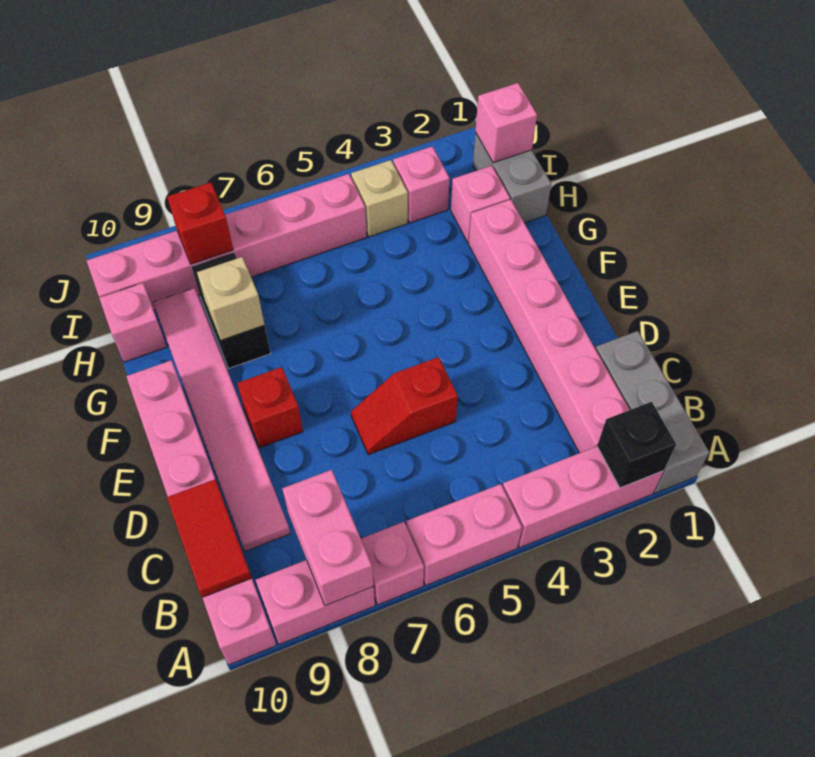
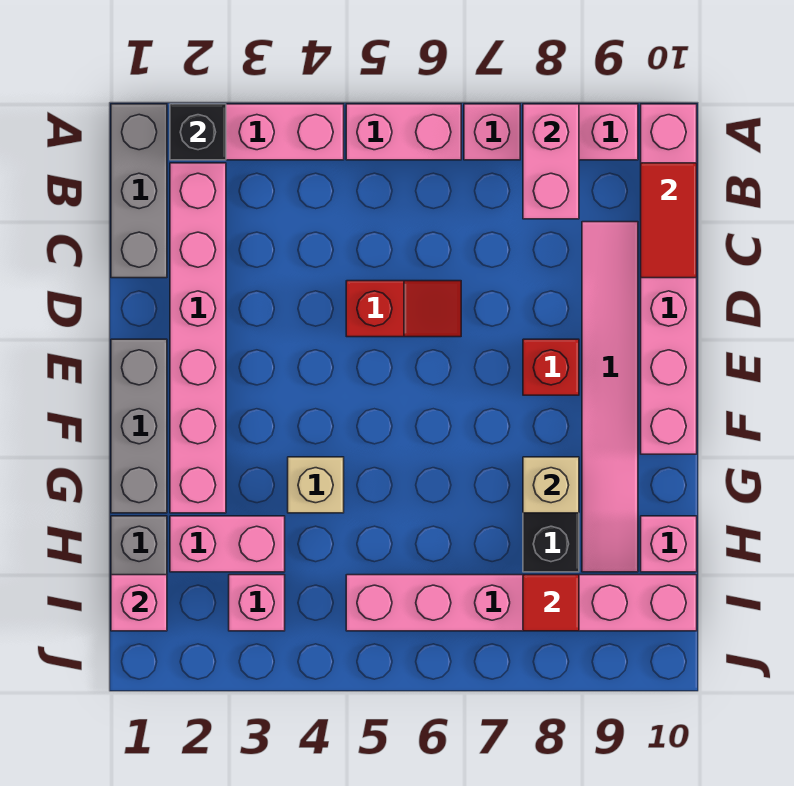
none -> grey brick E1:G1 level 1
pink brick H2 level 1 -> pink brick H2:H3 level 1
tan brick I4 level 1 -> tan brick G4 level 1
red brick I8 level 2 -> red tile I8 level 2

